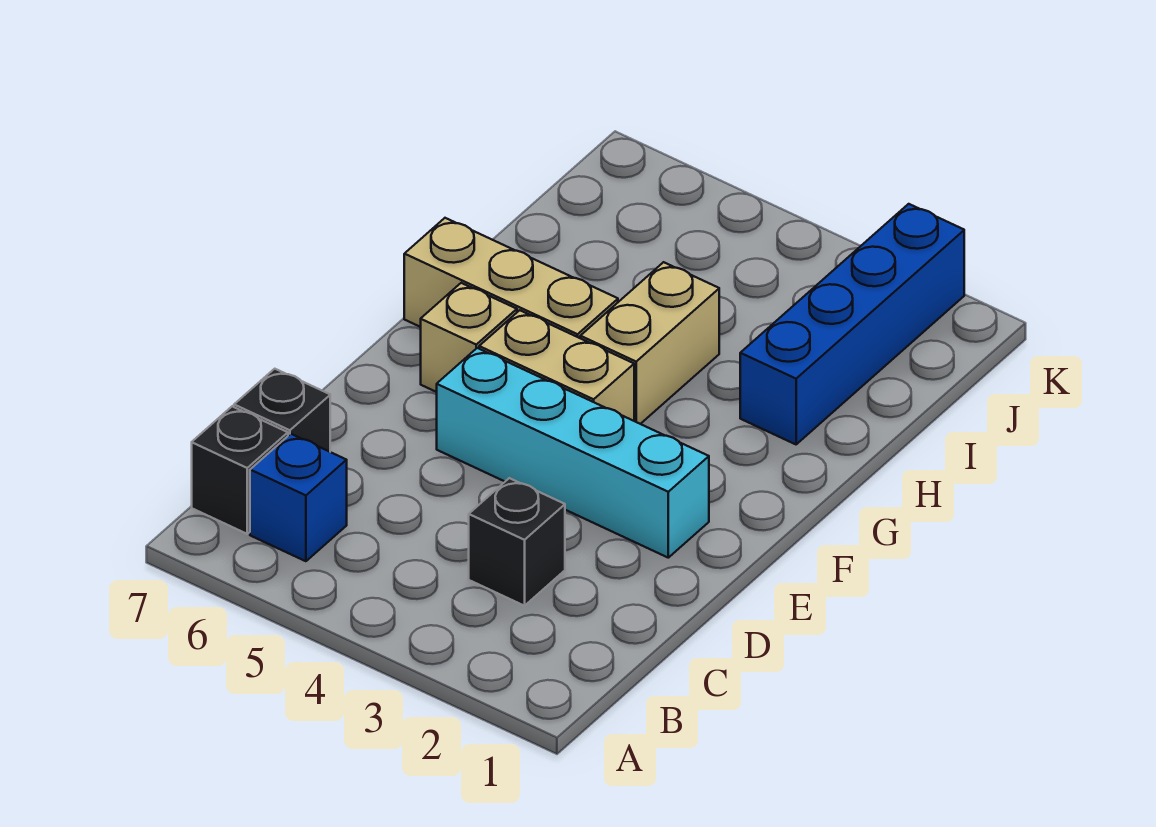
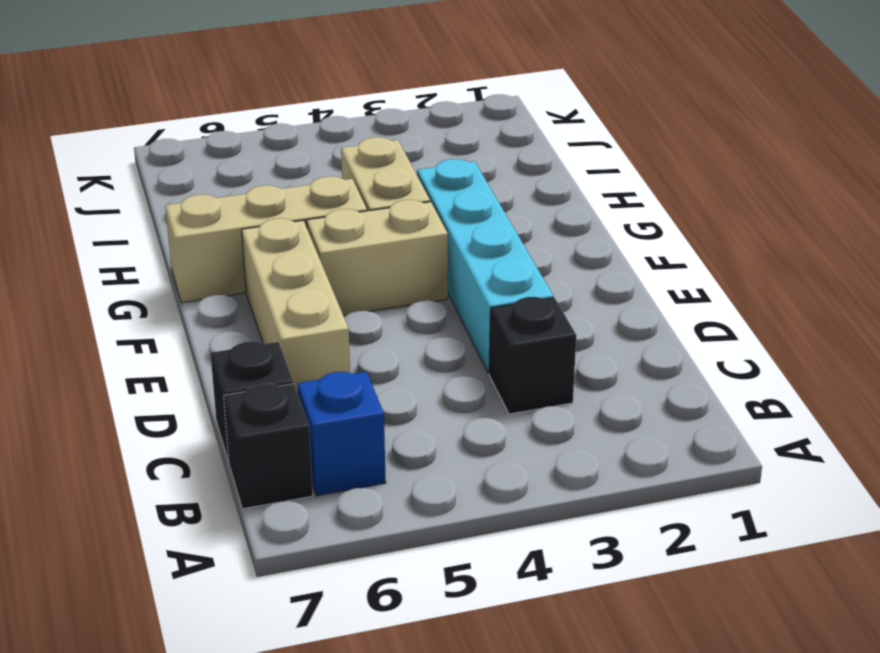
cyan brick E2:E5 level 1 -> cyan brick D3:G3 level 1
tan brick F6 level 1 -> tan brick D6:F6 level 1
blue brick H2:K2 level 1 -> none

